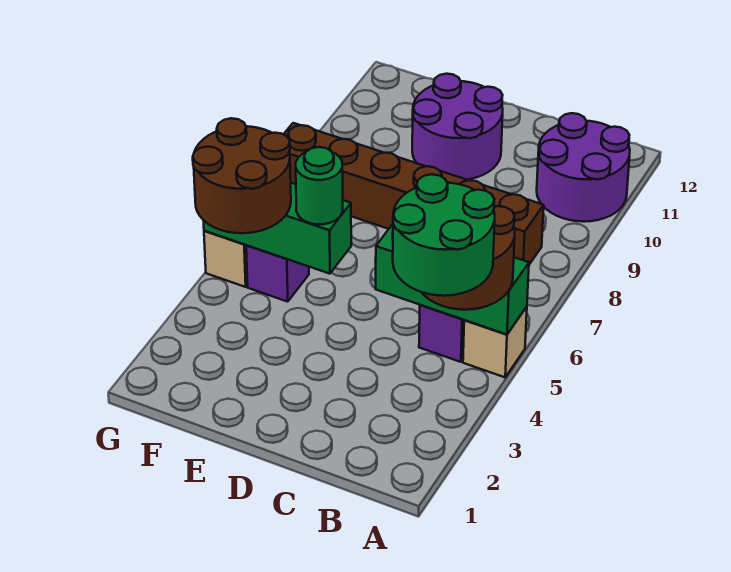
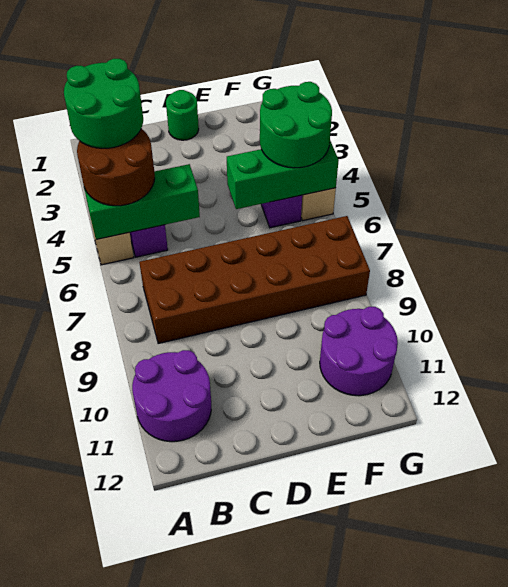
brown brick B8:G8 level 1 -> brown brick B7:G8 level 1
purple round brick D10:E11 level 1 -> purple round brick F10:G11 level 1
green round brick E5 level 3 -> green round brick D1 level 1
brown round brick F4:G5 level 3 -> green round brick F4:G5 level 3

